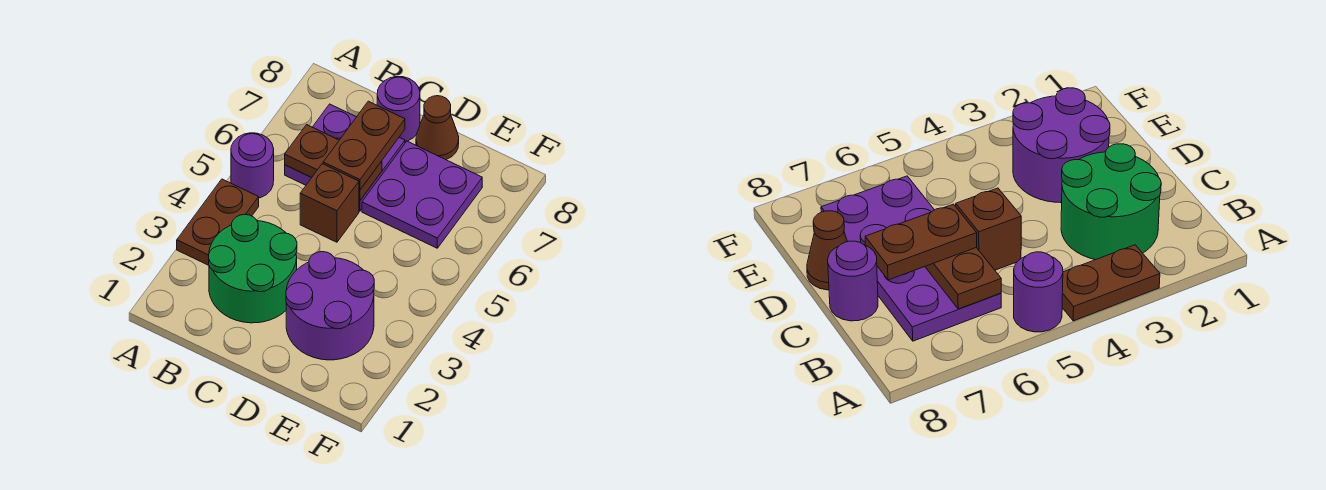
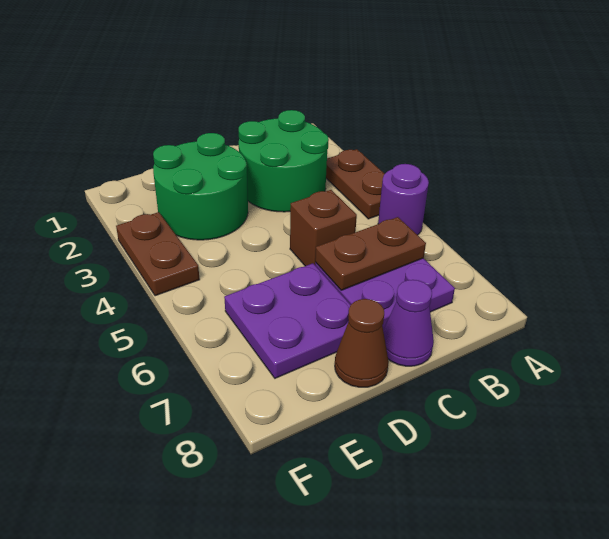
brown plate C6:C7 level 3 -> brown plate F3:F4 level 1
purple round brick C8 level 1 -> purple cone C8 level 1
purple round brick D2:E3 level 1 -> green round brick D2:E3 level 1

